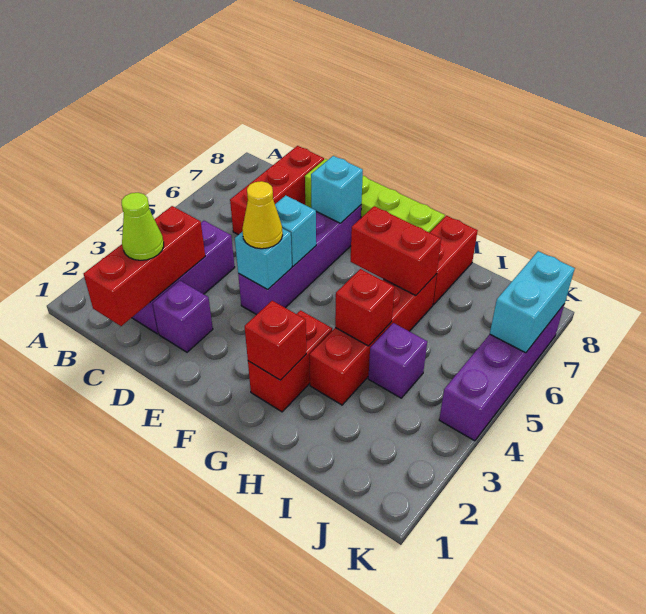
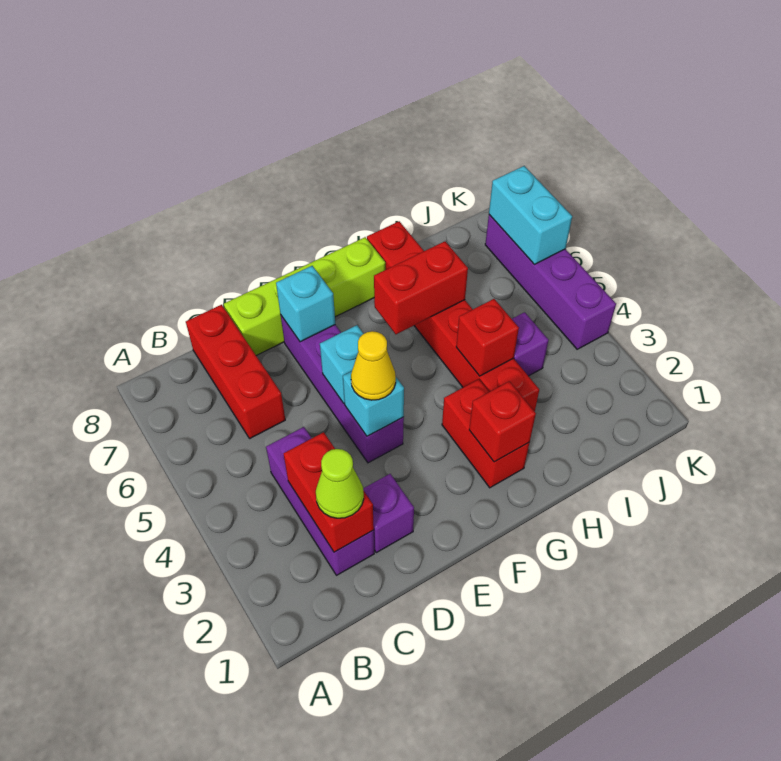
red brick C1:C3 level 2 -> red brick C2:C3 level 2

